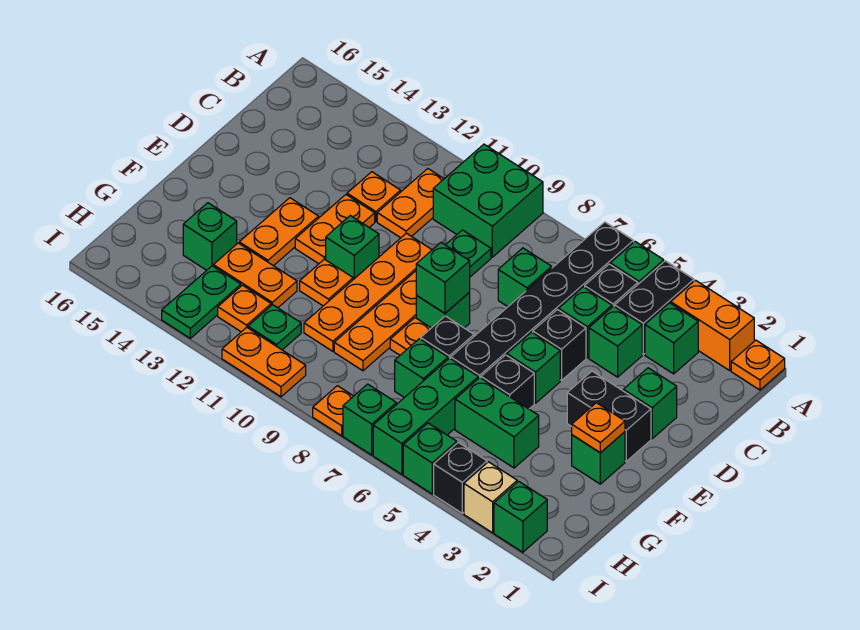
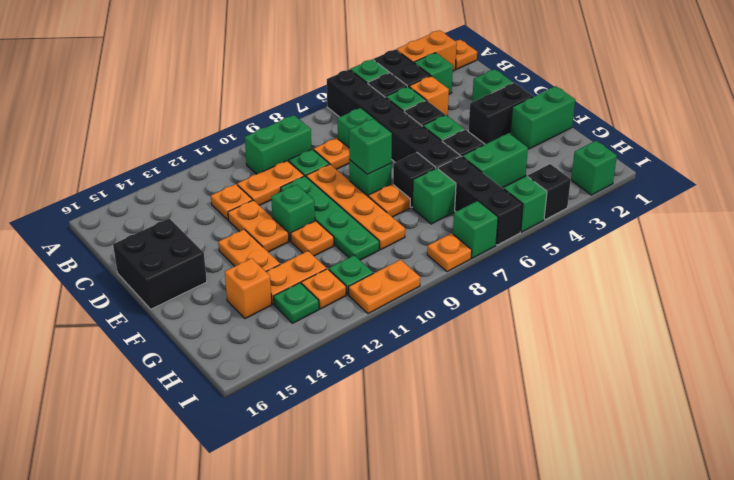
green brick A9:B10 level 1 -> green brick B9:B10 level 1
orange plate B11:C11 level 1 -> orange plate C10:C11 level 1
green brick C4 level 1 -> orange brick C4 level 1
orange plate D10:G10 level 1 -> green plate D10:G10 level 1
none -> black brick D15:E16 level 1
green brick F2 level 1 -> green brick F1:F2 level 1
orange plate F2 level 2 -> orange plate C8 level 1
green brick G6:I6 level 1 -> black brick G6:I6 level 1
green brick G14 level 1 -> orange brick G14 level 1
green plate H13:I13 level 1 -> green plate H13 level 1
tan brick I3 level 1 -> none

